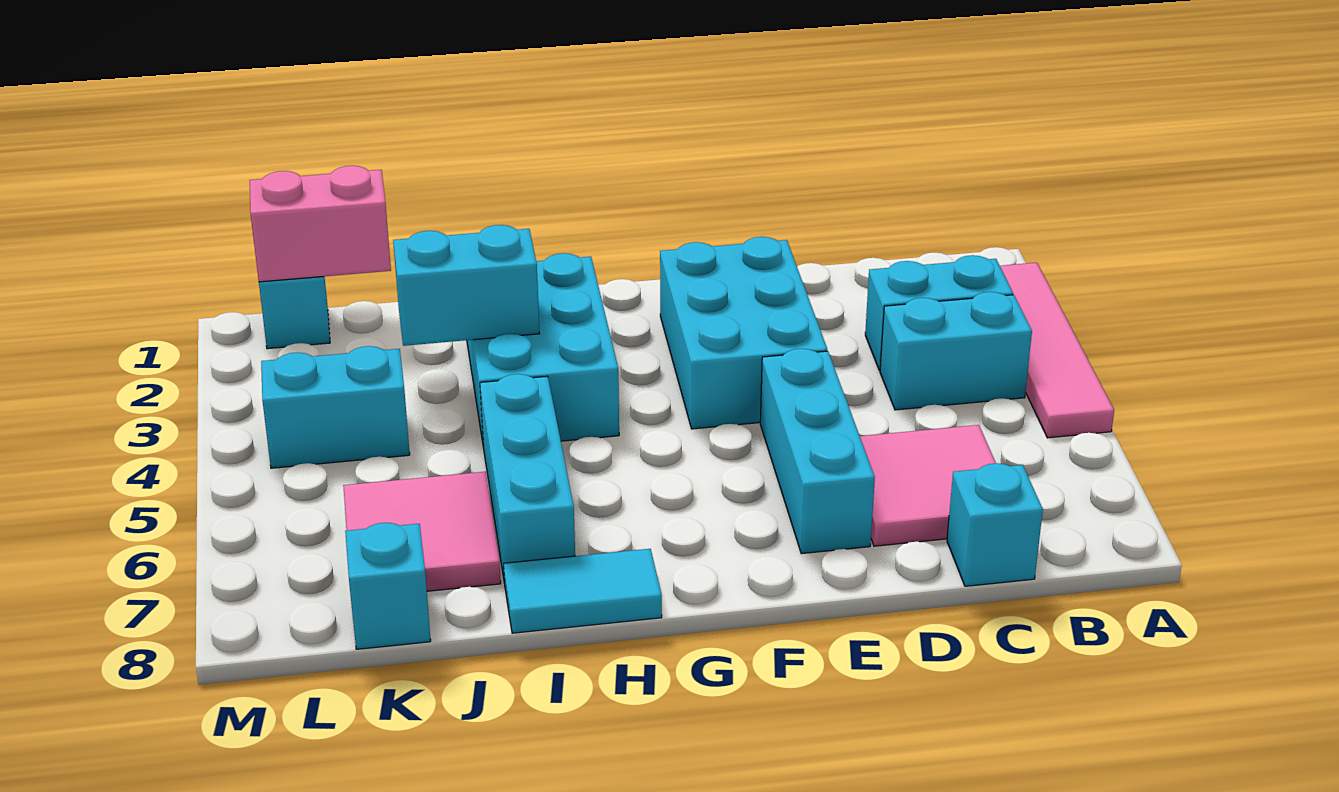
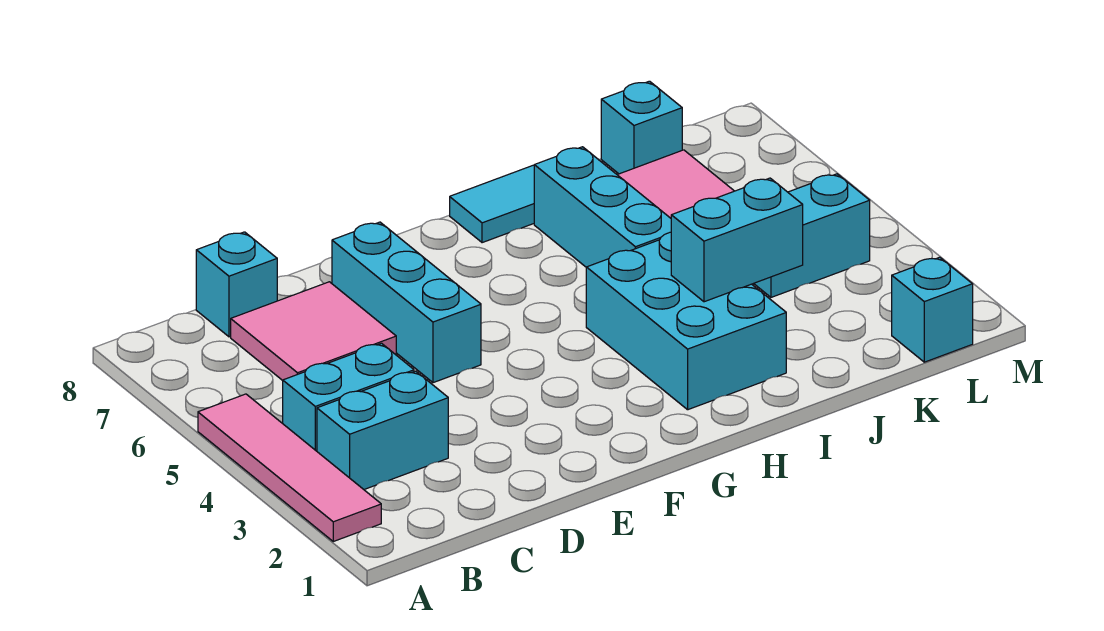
cyan brick E2:F4 level 1 -> none
pink brick K1:L1 level 2 -> none

